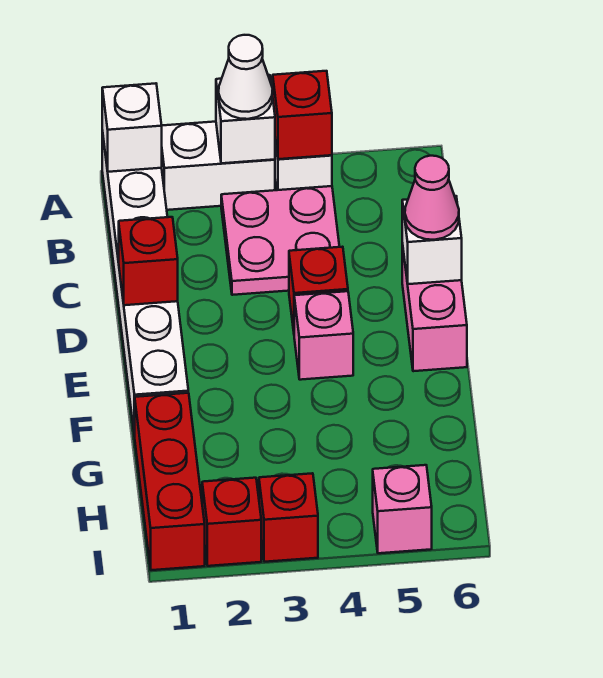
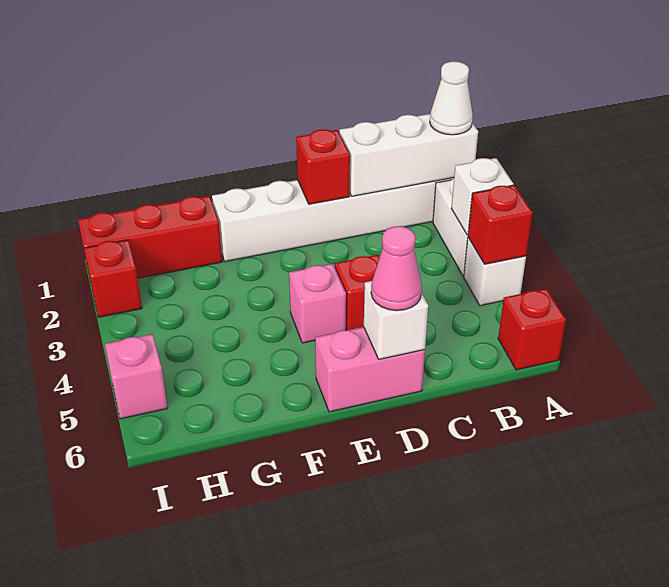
white brick A1 level 2 -> white brick A1:C1 level 2
white cone A3 level 3 -> white cone A1 level 3
pink plate B3:C4 level 1 -> none
red brick I3 level 1 -> red brick A6 level 1

